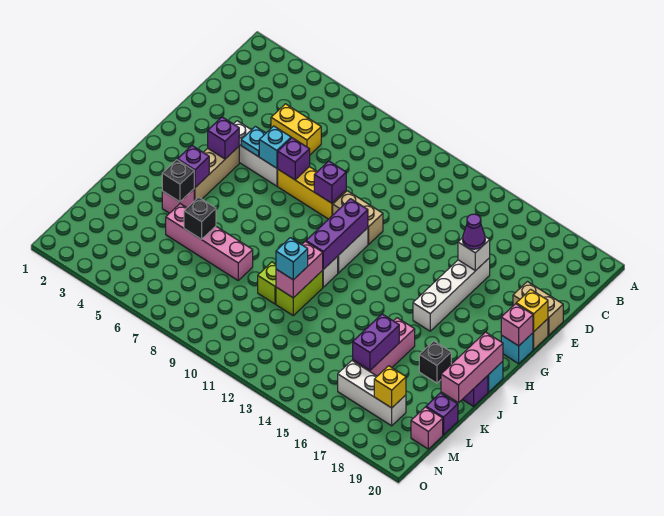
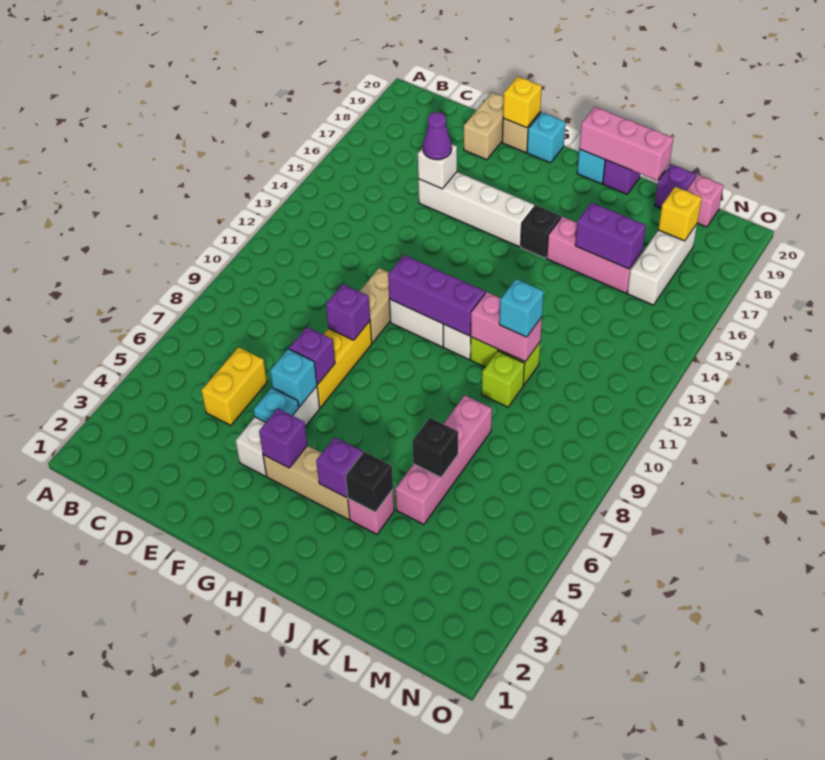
pink brick G20 level 2 -> none
black brick J18 level 1 -> black brick I16 level 1

